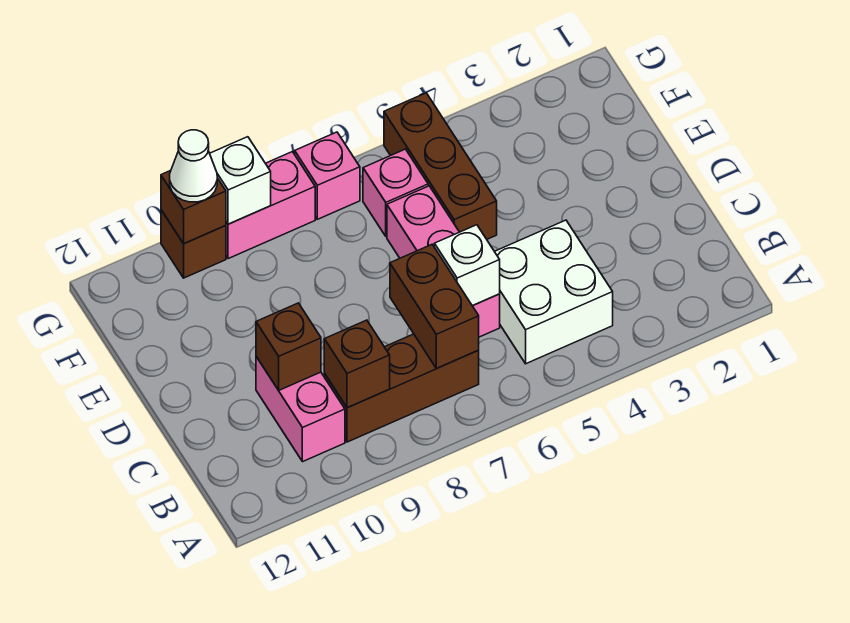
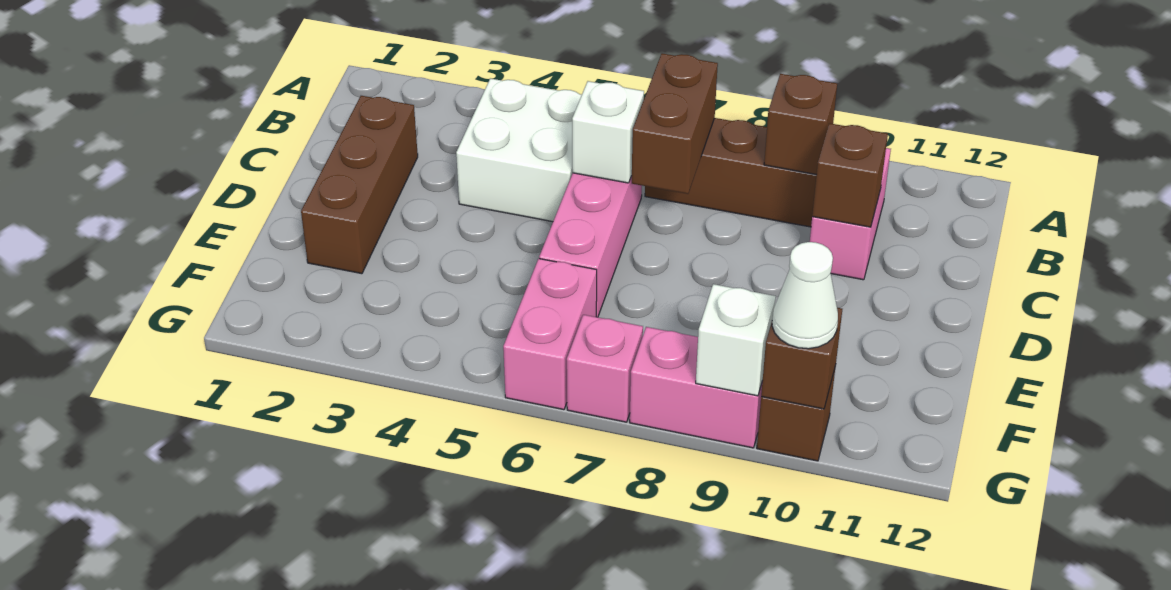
brown brick E5:G5 level 1 -> brown brick C2:E2 level 1
pink brick F6 level 1 -> pink brick F6:G6 level 1

